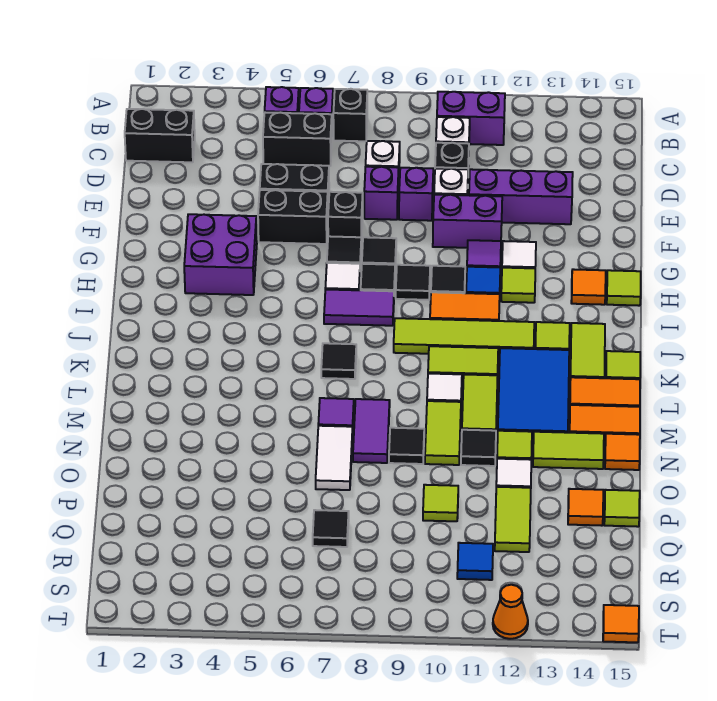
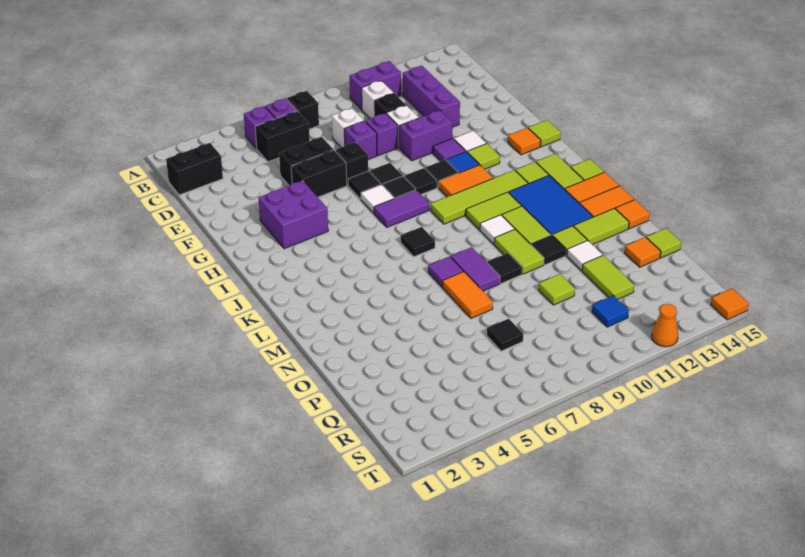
purple brick E11:E13 level 1 -> purple brick C12:E12 level 1
white tile N7:O7 level 1 -> orange tile N7:O7 level 1

